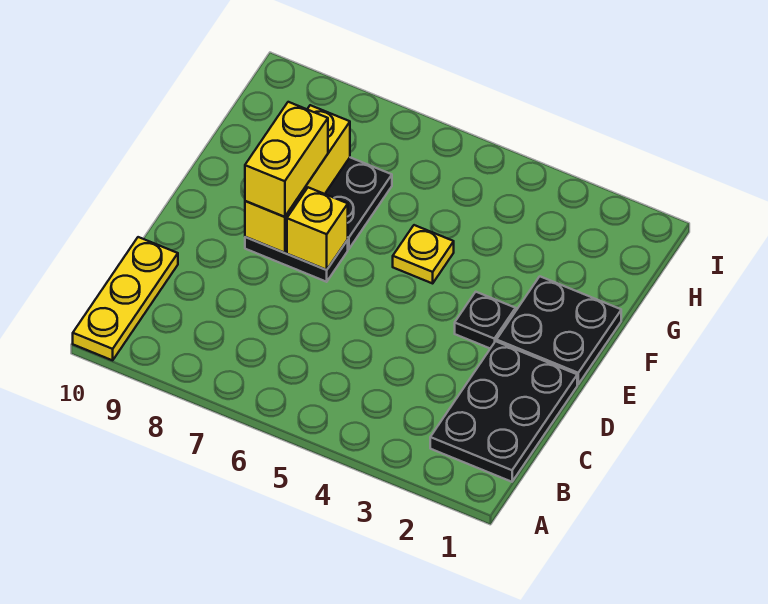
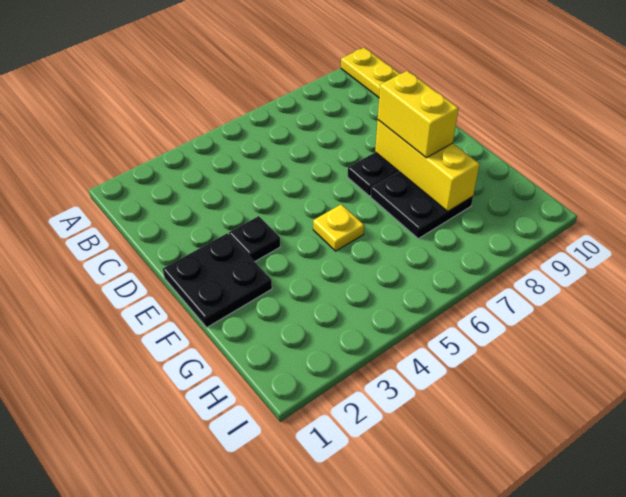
black plate B1:D2 level 1 -> none
yellow brick E7 level 2 -> none

